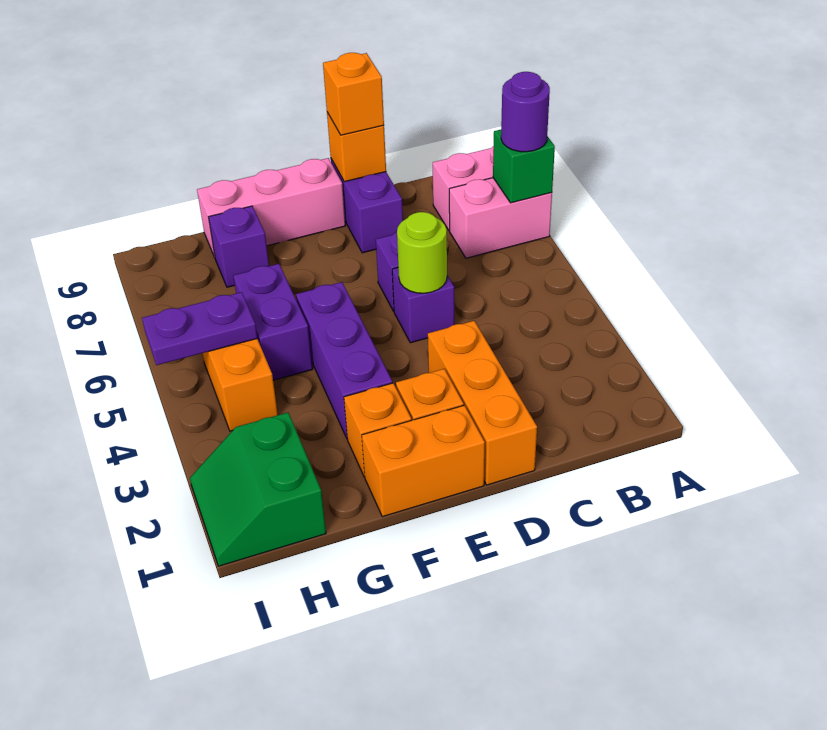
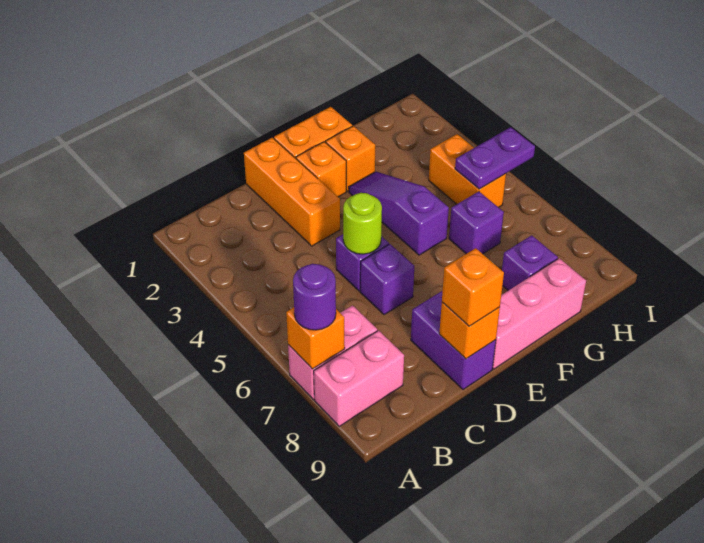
green brick A7 level 2 -> orange brick A7 level 2
purple brick F3:F5 level 1 -> purple slope F3:F5 level 1 top 5
purple brick G5:G6 level 1 -> purple brick G6 level 1
green slope H1:I2 level 1 top H -> none

